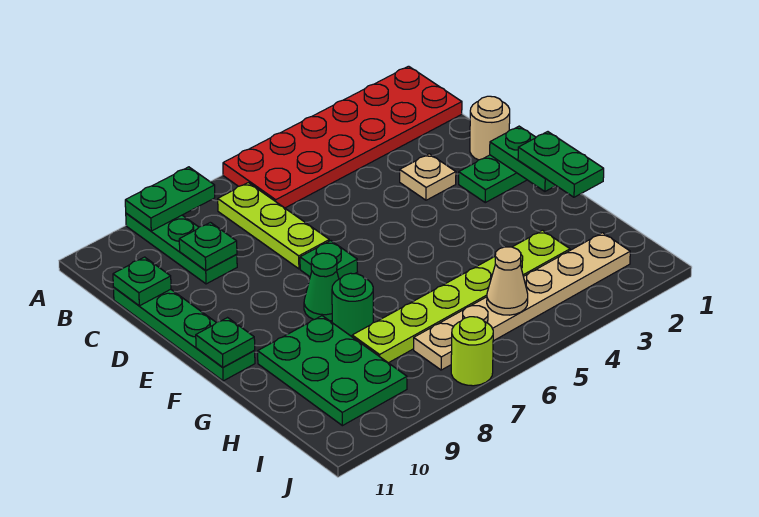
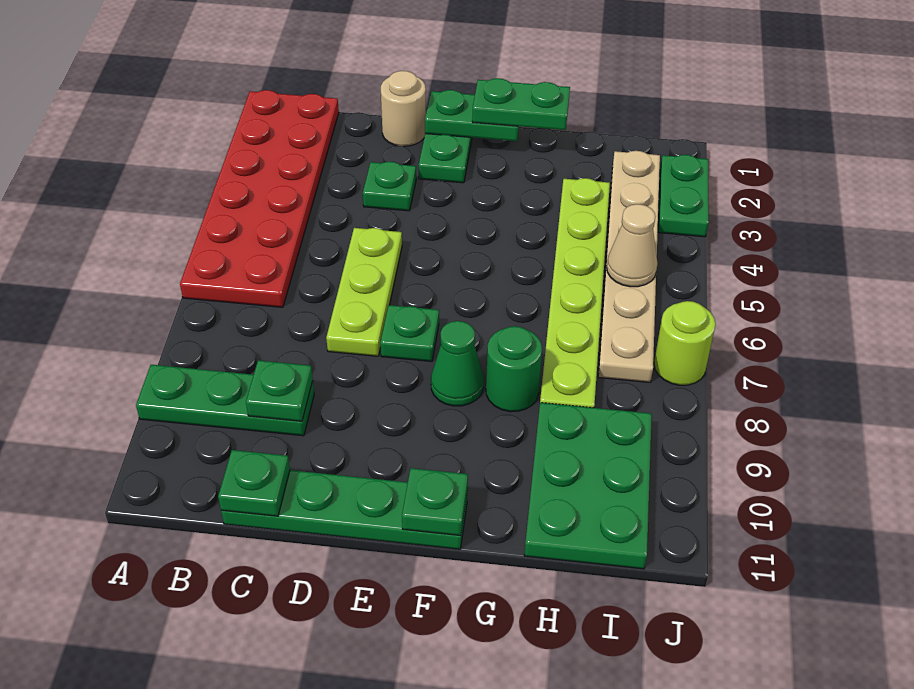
green plate A8:A9 level 2 -> green plate J2:J3 level 1
lime plate B7:D7 level 1 -> lime plate D5:D7 level 1
tan plate D3 level 1 -> green plate D3 level 1
green plate G9:I10 level 1 -> green plate H9:I11 level 1

